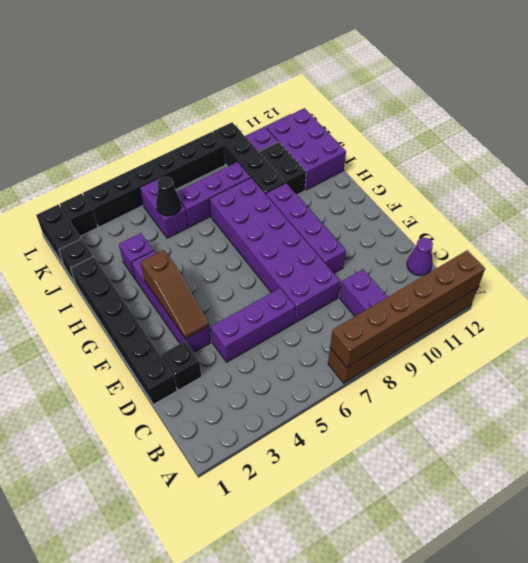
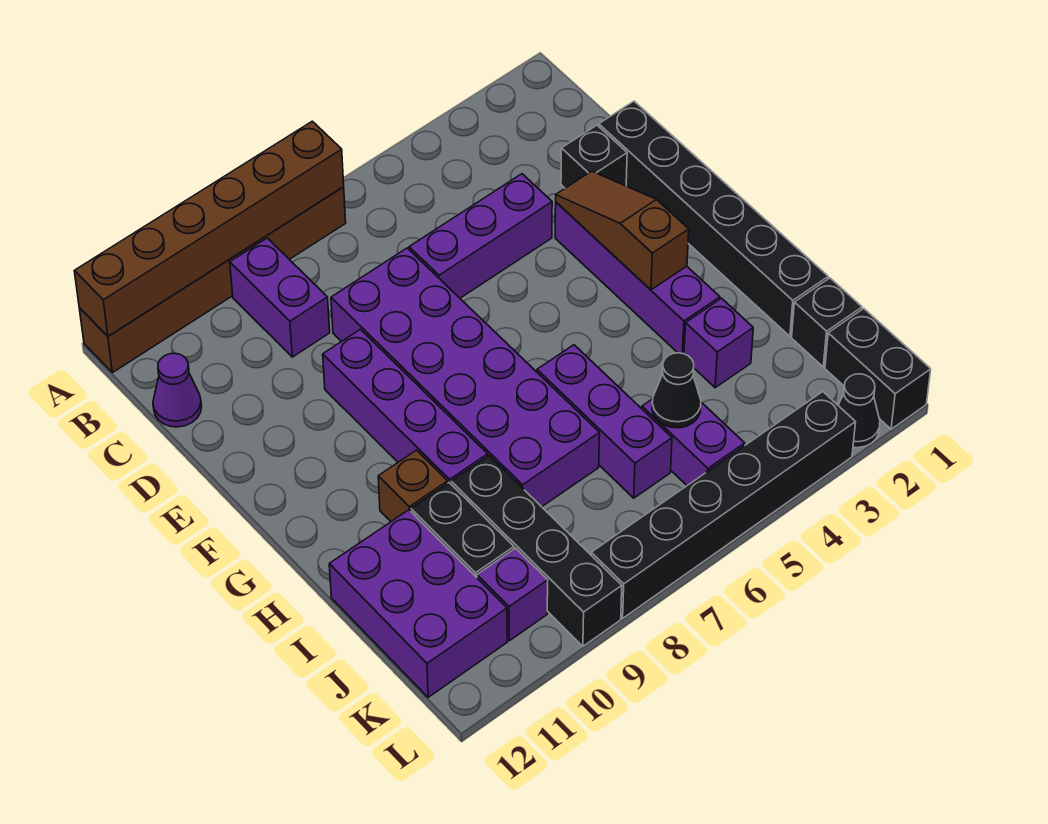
none -> brown brick H10 level 1
purple brick J6:J8 level 1 -> purple brick H6:J6 level 1
black brick L2 level 1 -> black cone L2 level 1

